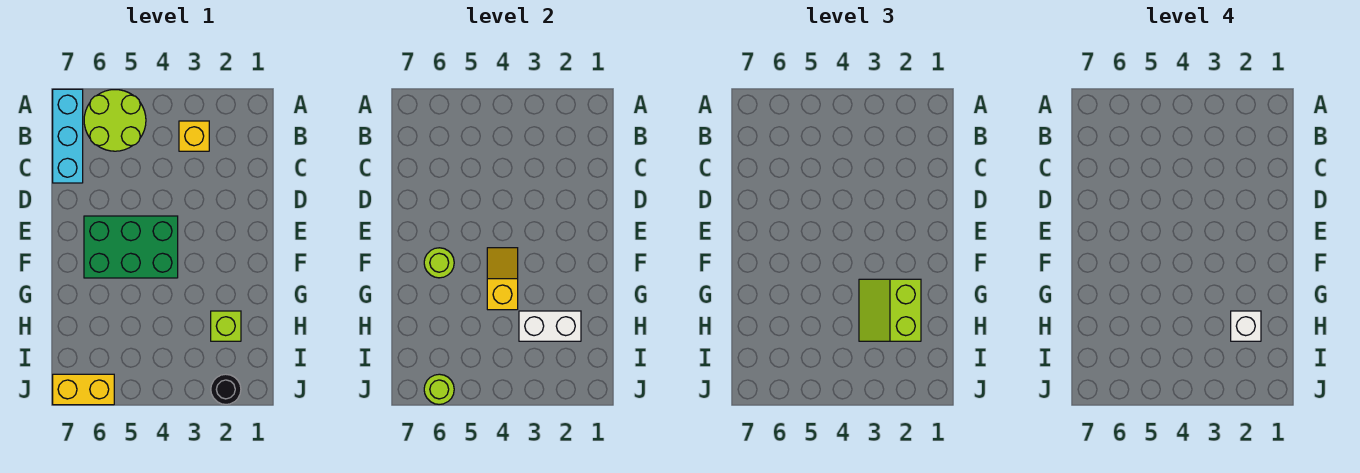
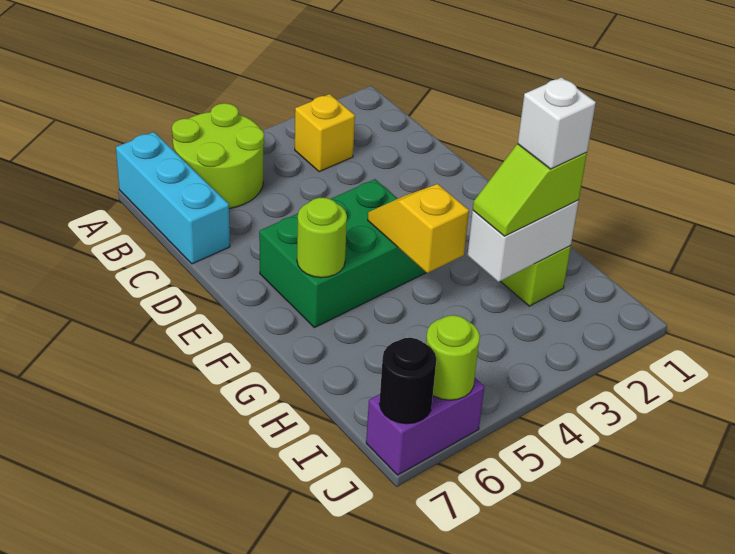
lime slope G2:H3 level 3 top 2 -> lime slope H2:H3 level 3 top 2
black round brick J2 level 1 -> black round brick J7 level 2
yellow brick J6:J7 level 1 -> purple brick J6:J7 level 1

